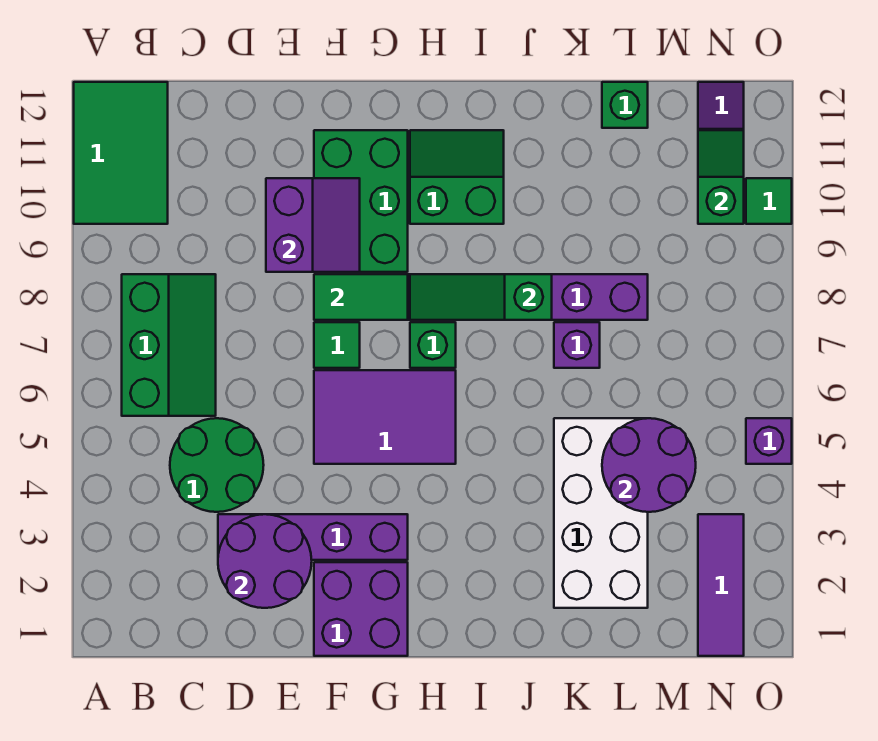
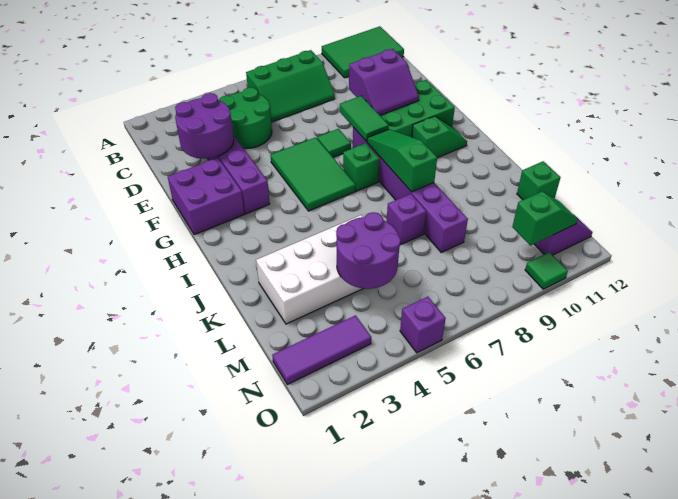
purple tile F5:H6 level 1 -> green tile F5:H6 level 1
green slope H10:I11 level 1 top 10 -> green slope H10:H11 level 1 top 10

